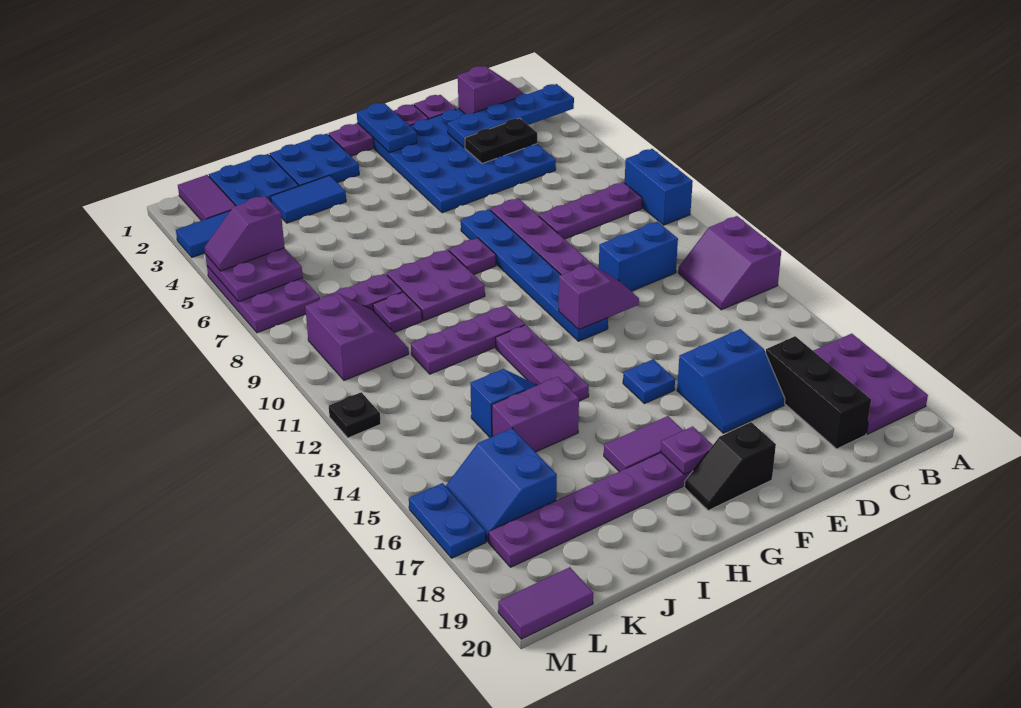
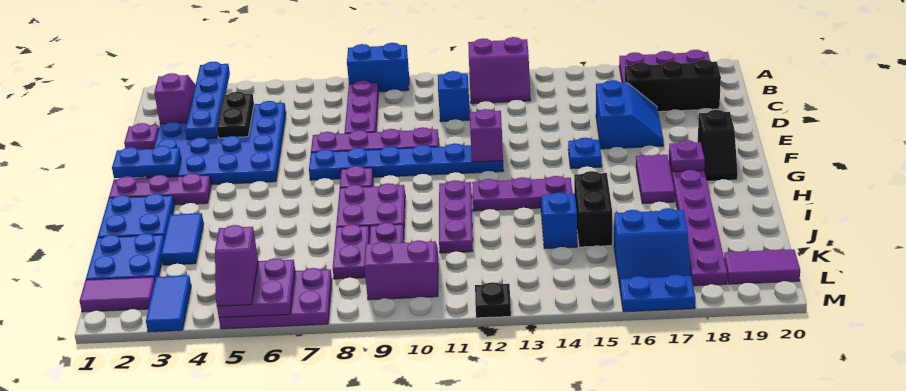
blue brick C11:D11 level 1 -> blue brick C11 level 1
purple plate E1:G1 level 1 -> purple plate G1:G3 level 1
purple brick I15:J15 level 1 -> black brick I15:J15 level 1
purple tile L20:M20 level 1 -> purple tile L19:L20 level 1

